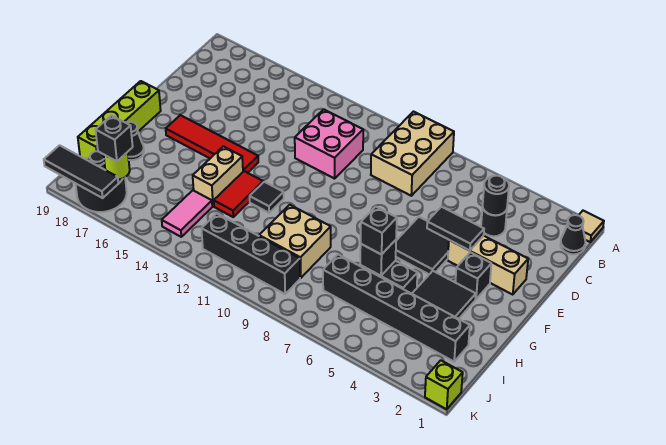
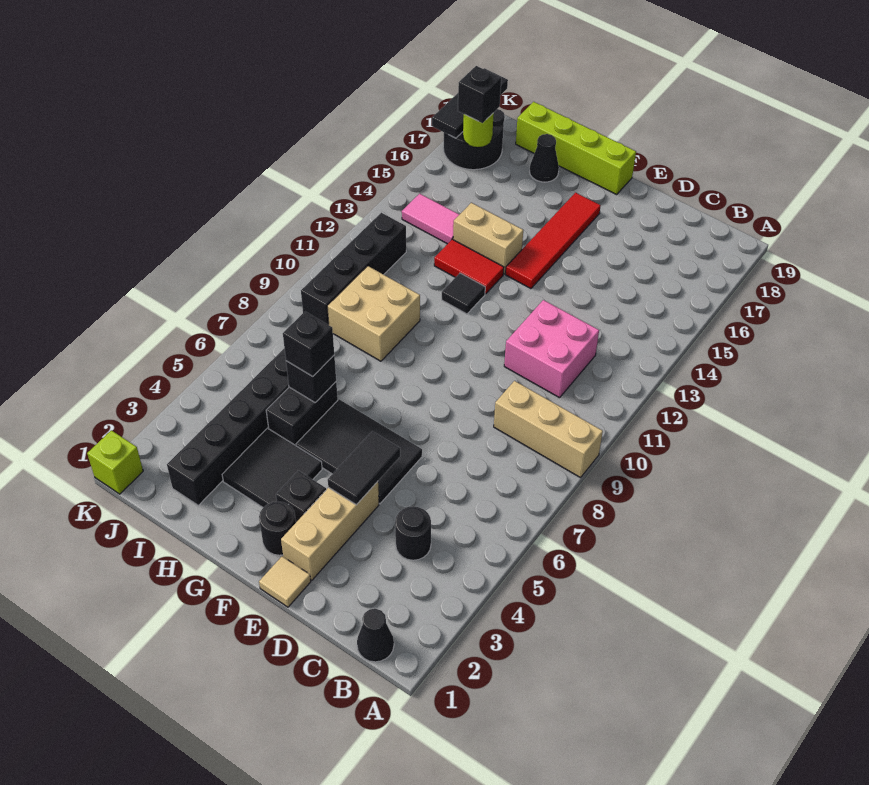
tan tile A1 level 1 -> tan tile E1 level 1
tan brick A8:C9 level 1 -> tan brick A9:C9 level 1
black round brick C4 level 2 -> black round brick F2 level 1
black tile E5:F6 level 1 -> black tile E5:G6 level 1

